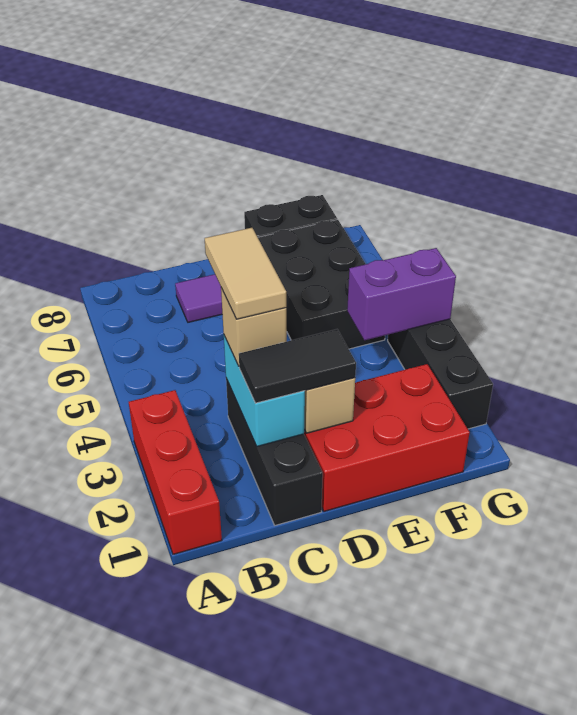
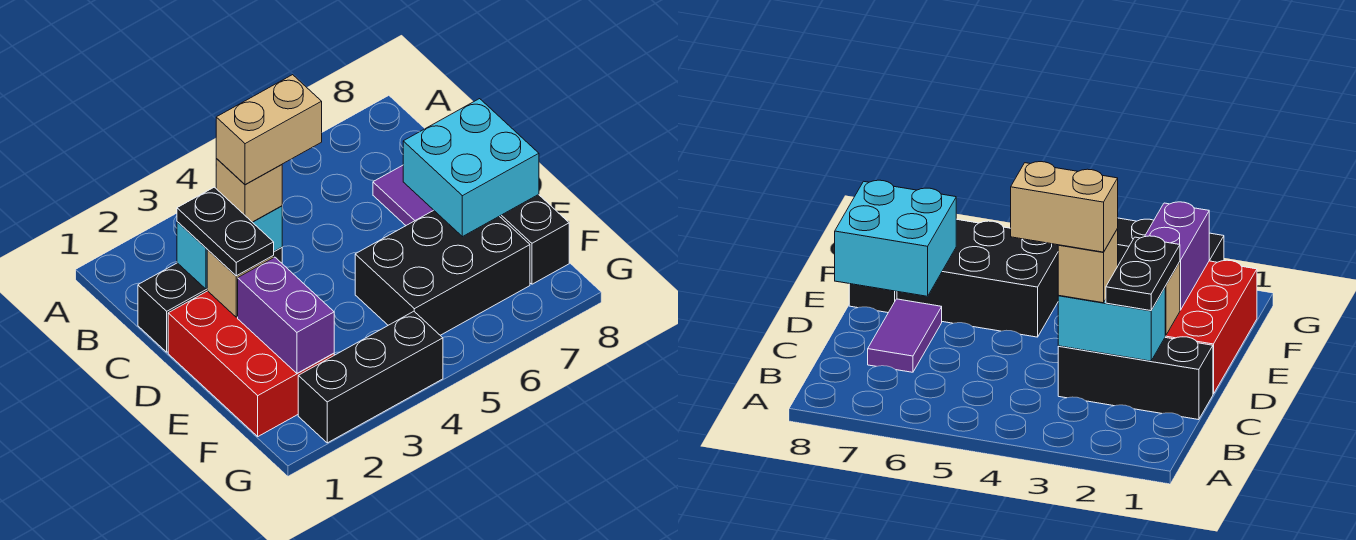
red brick A1:A3 level 1 -> none
black tile C2:D2 level 3 -> black plate C2:D2 level 3
tan tile C3:C4 level 4 -> tan brick C3:C4 level 4
none -> cyan brick D7:E8 level 2
purple brick F4:G4 level 2 -> purple brick E2:F2 level 2

